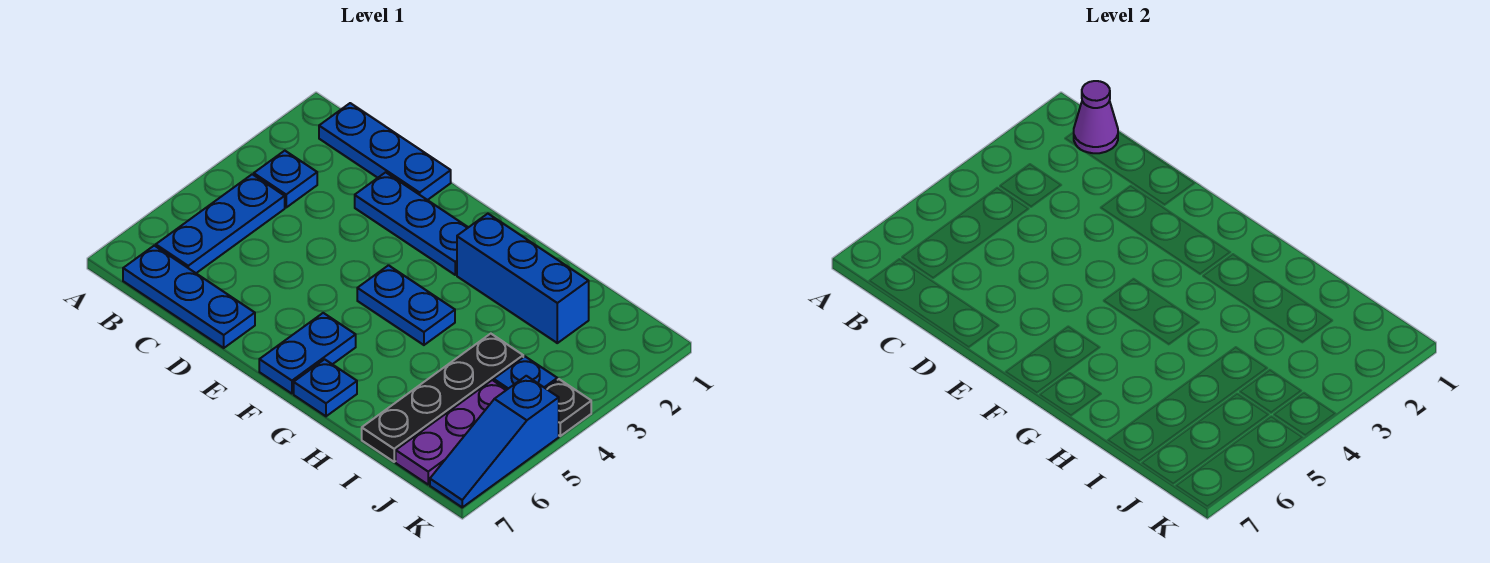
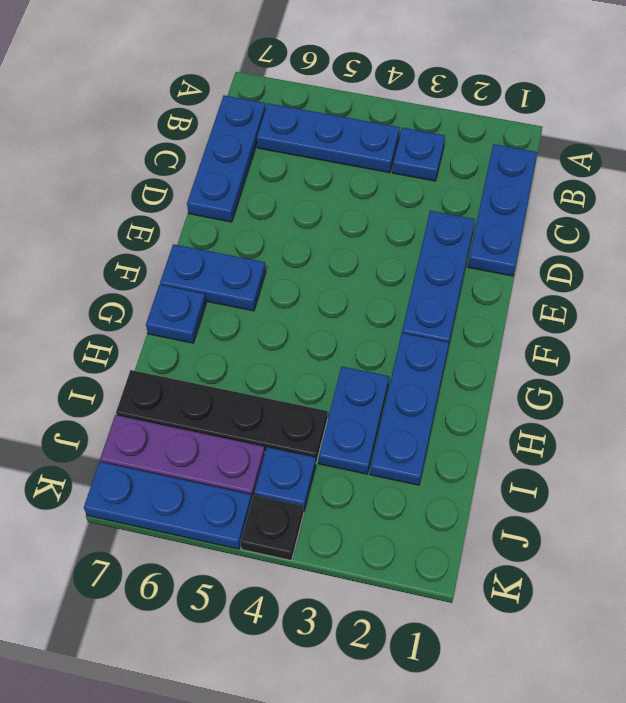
purple cone B1 level 2 -> none
blue plate F4:G4 level 1 -> blue plate H3:I3 level 1
blue brick G2:I2 level 1 -> blue plate G2:I2 level 1
blue slope K5:K7 level 1 top 5 -> blue plate K5:K7 level 1

